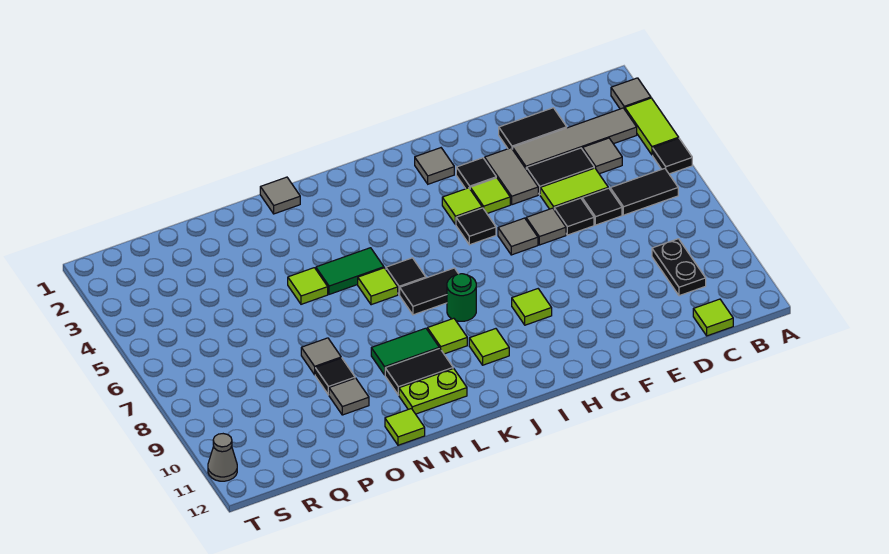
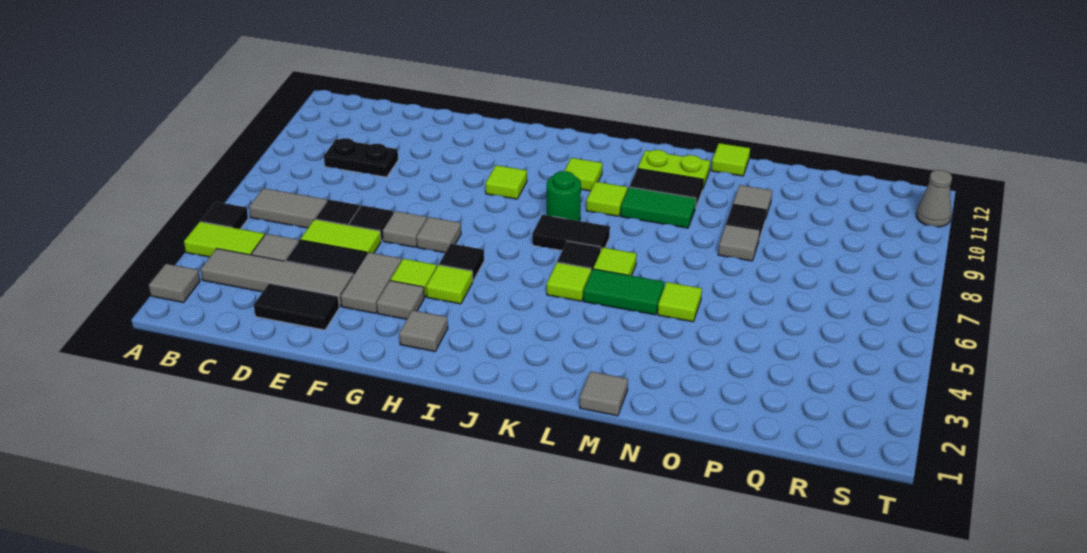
lime tile A3:A4 level 1 -> lime tile A4:B4 level 1
black tile B6:C6 level 1 -> grey tile B6:C6 level 1
black plate C9:C10 level 1 -> black plate C9:D9 level 1
lime tile C12 level 1 -> lime tile K5 level 1
black tile G3 level 1 -> grey tile G3 level 1

